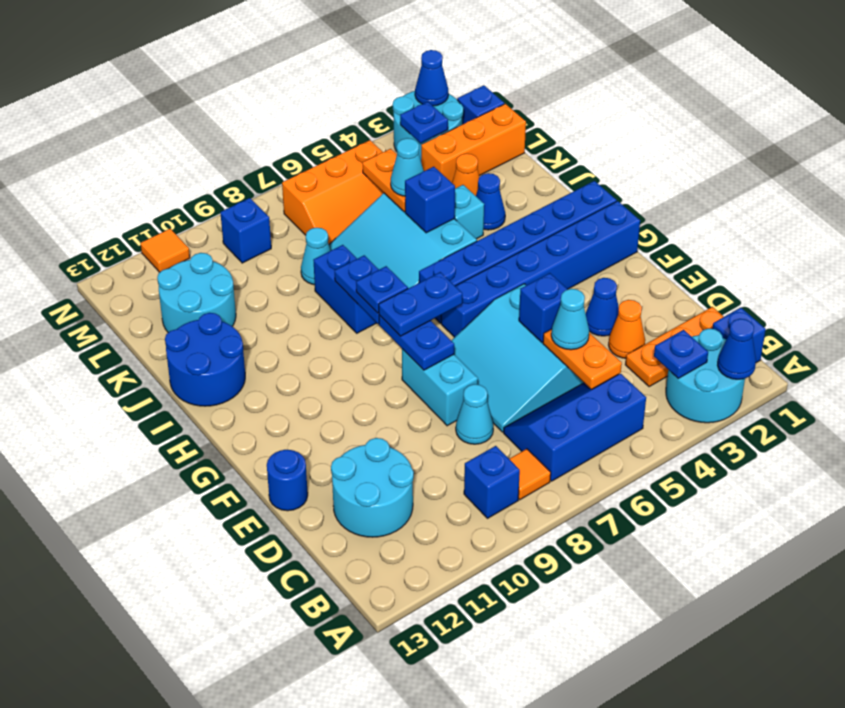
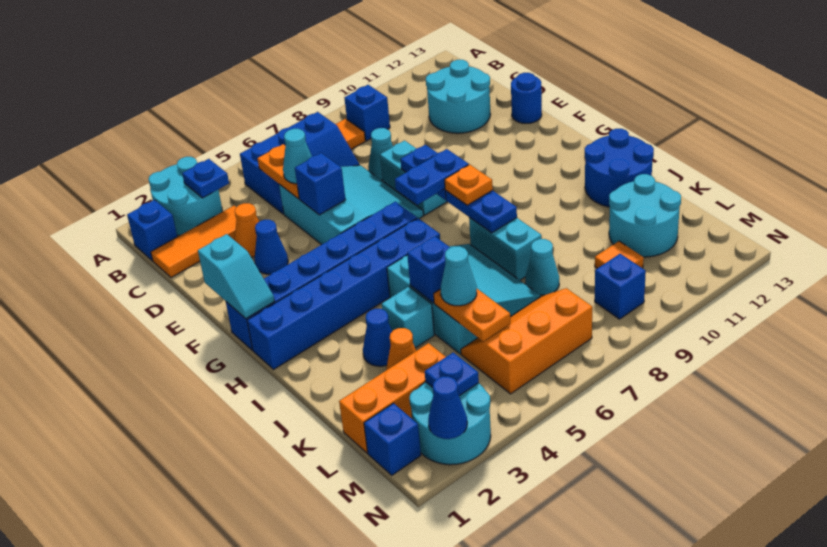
blue cone A2 level 2 -> none
orange plate C1:C3 level 1 -> orange tile C1:C3 level 1
none -> cyan slope F1:G1 level 2 top F
blue plate H8 level 3 -> orange plate H8 level 3
blue brick I8:J8 level 1 -> cyan brick I8:J8 level 1
orange tile N11 level 1 -> orange tile L10 level 1

